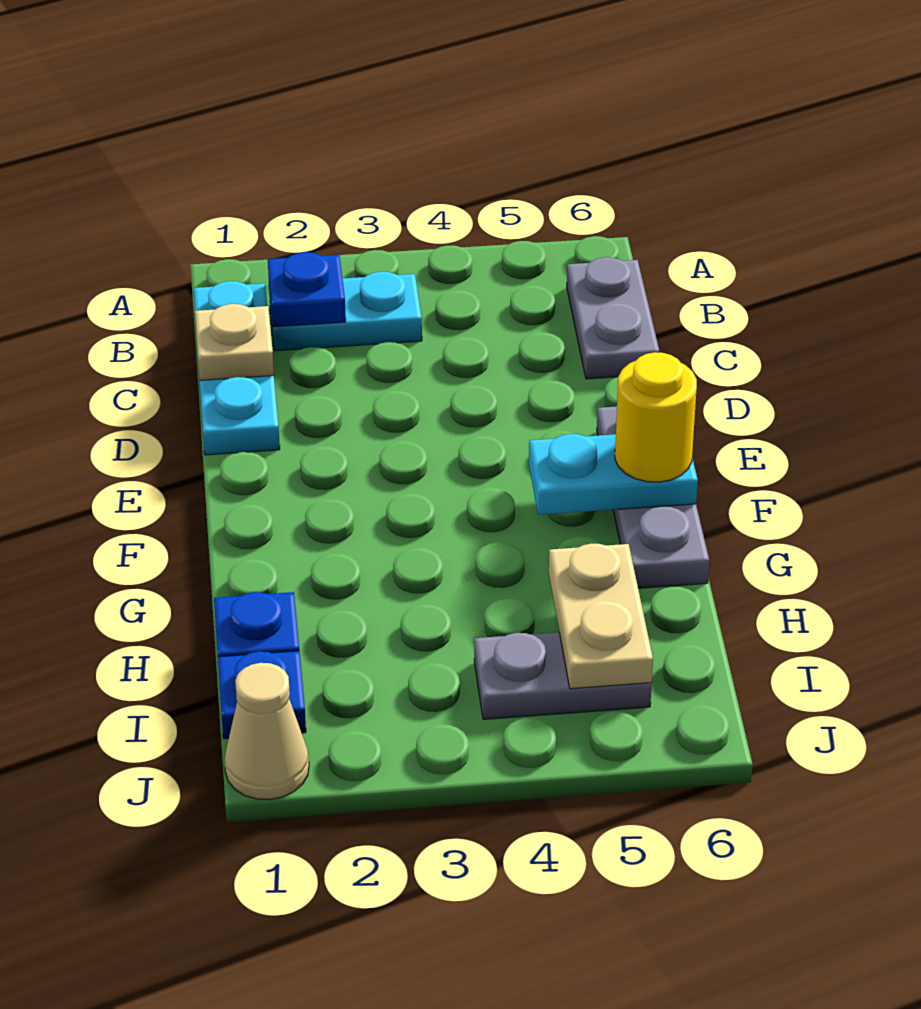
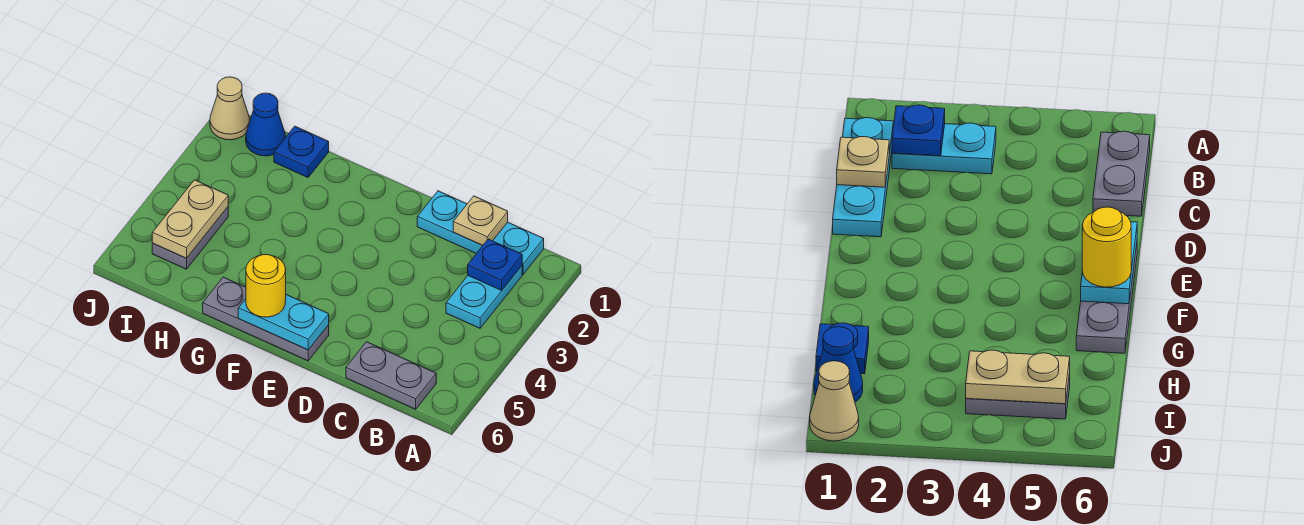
cyan plate F5:F6 level 2 -> cyan plate E6:F6 level 2
tan plate H5:I5 level 2 -> tan plate I4:I5 level 2
blue plate I1 level 1 -> blue cone I1 level 1

